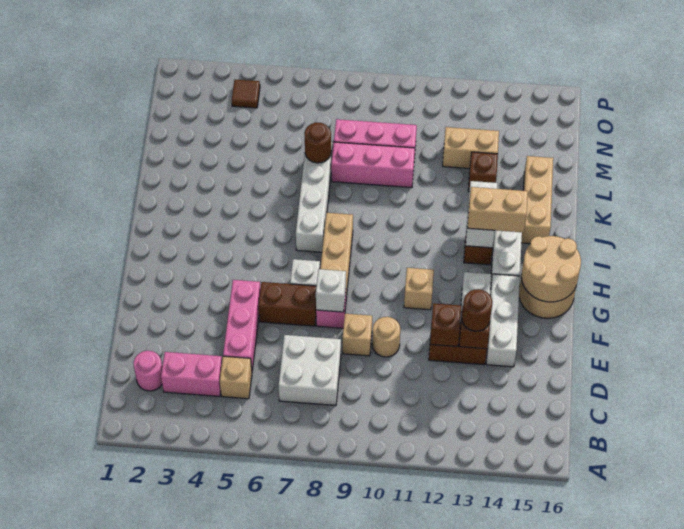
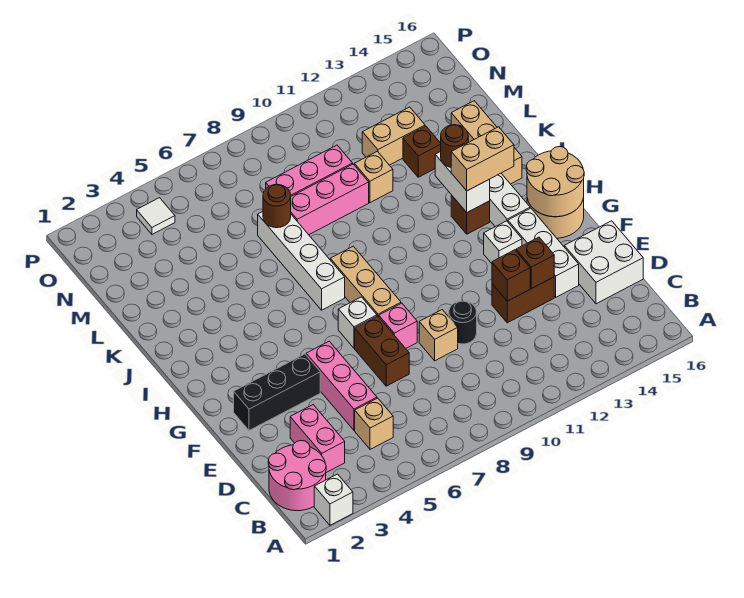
pink round brick C2 level 1 -> pink round brick B1:C2 level 1
pink brick C3:C4 level 1 -> pink brick C3:D3 level 1
white brick C7:D8 level 1 -> white brick D15:E16 level 1
tan round brick E10 level 1 -> black round brick E10 level 1
brown round brick E13 level 3 -> brown round brick J13 level 3
none -> black brick F2:F4 level 1
brown brick F6:F7 level 1 -> brown brick E7:F7 level 1
white brick F8 level 2 -> white brick A2 level 1
tan brick G11 level 1 -> tan brick L11 level 1
brown tile O4 level 1 -> white tile O4 level 1

